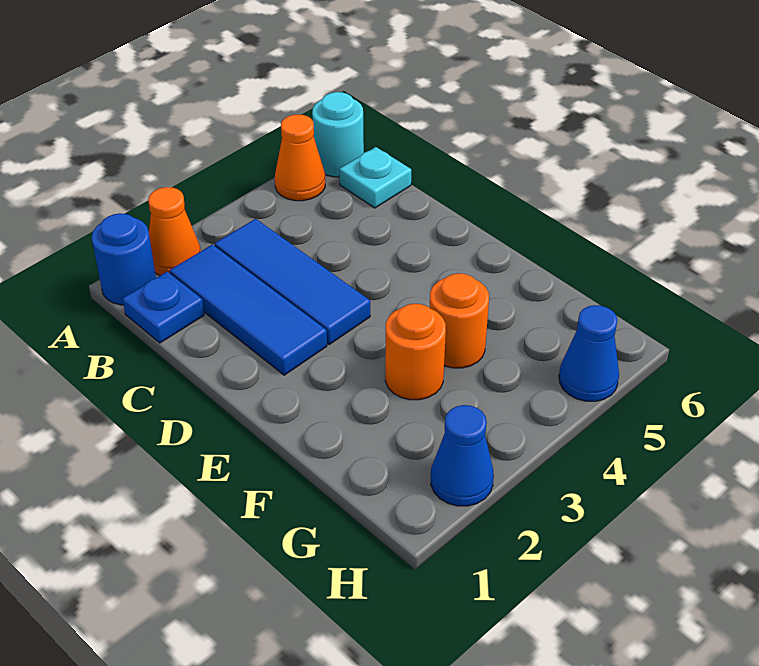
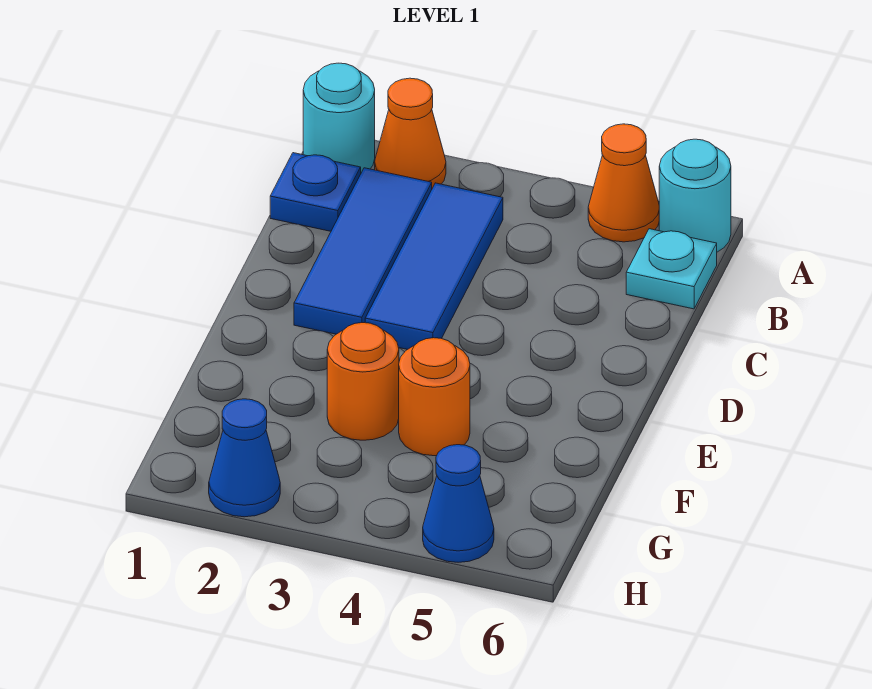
blue round brick A1 level 1 -> cyan round brick A1 level 1

